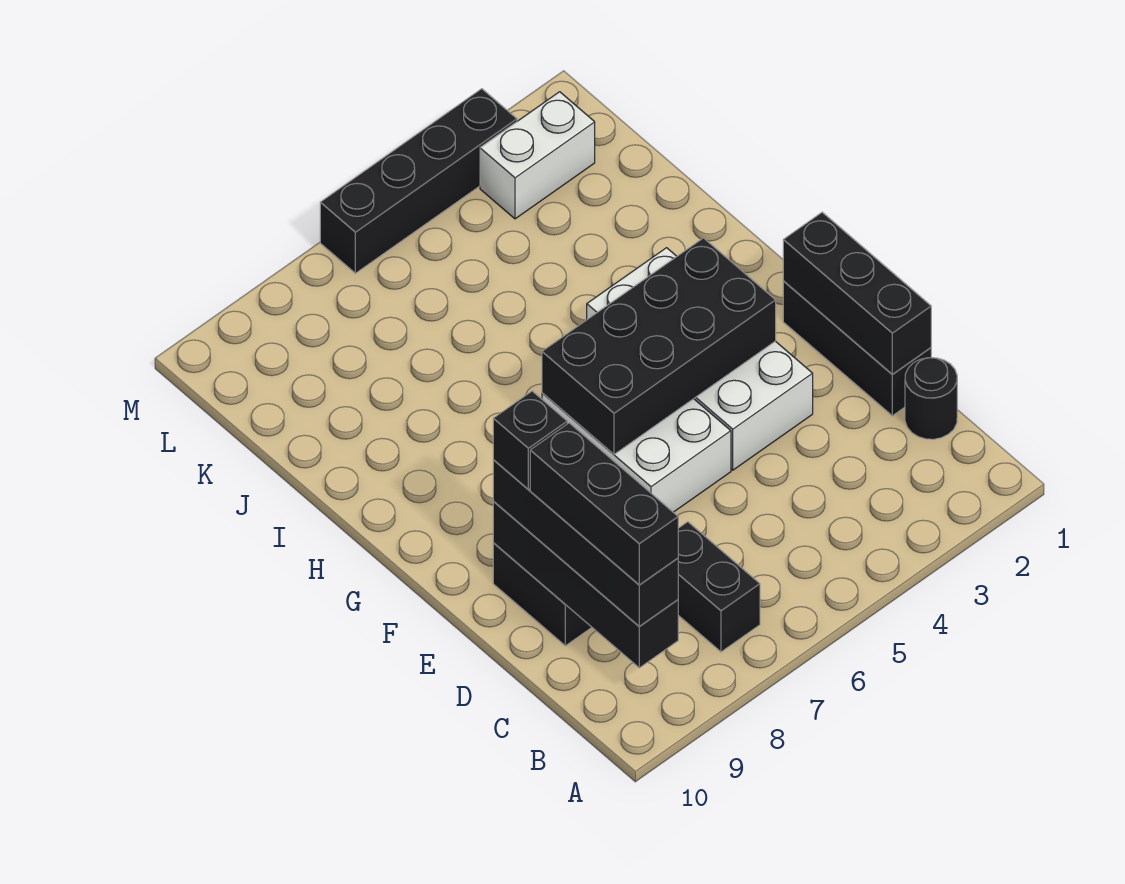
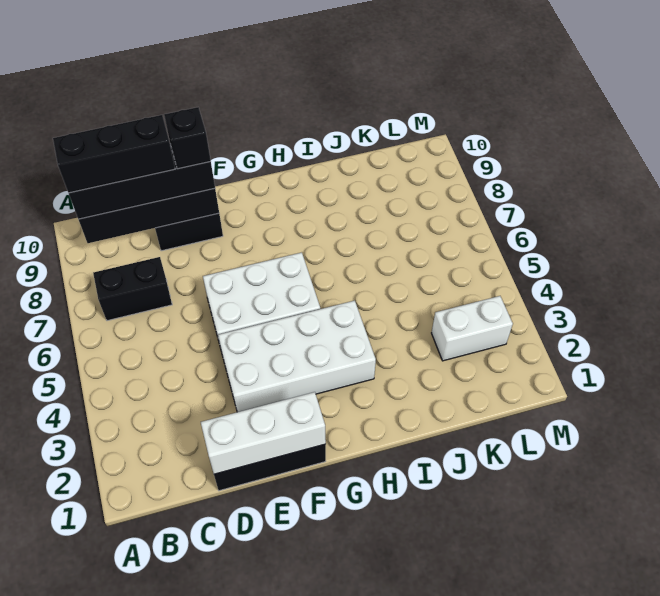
black round brick C1 level 1 -> none
black brick D1:F1 level 2 -> white brick D1:F1 level 2
black brick F3:G6 level 2 -> none
white brick L2:L3 level 1 -> white brick K3:L3 level 1
black brick M3:M6 level 1 -> none

